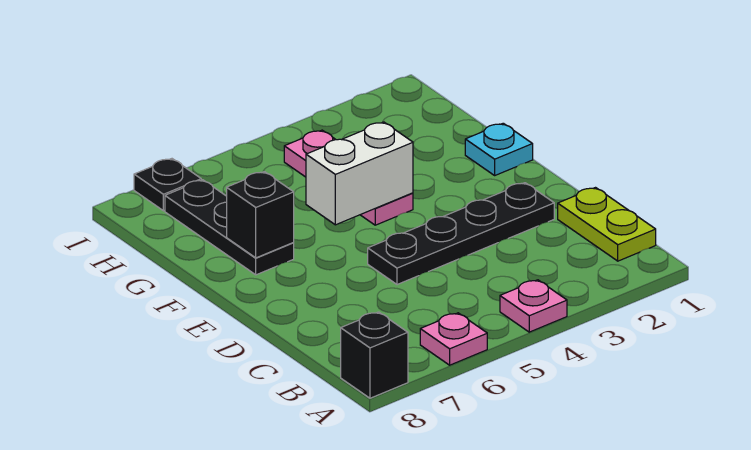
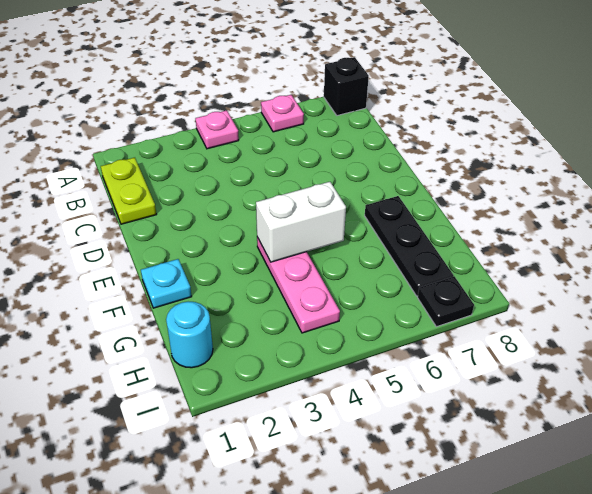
black plate D2:D5 level 1 -> none
black brick F7 level 2 -> none
none -> cyan round brick H1 level 1

